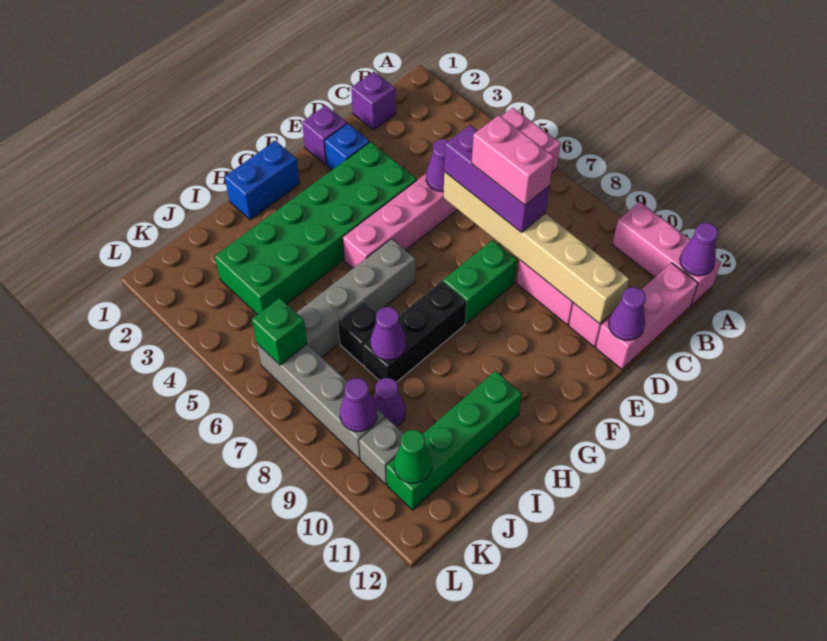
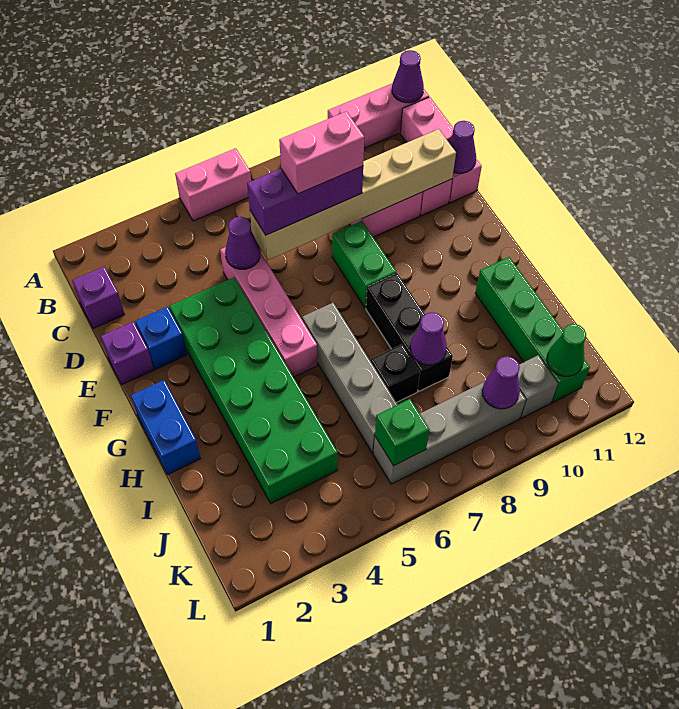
purple cone J9 level 1 -> none

